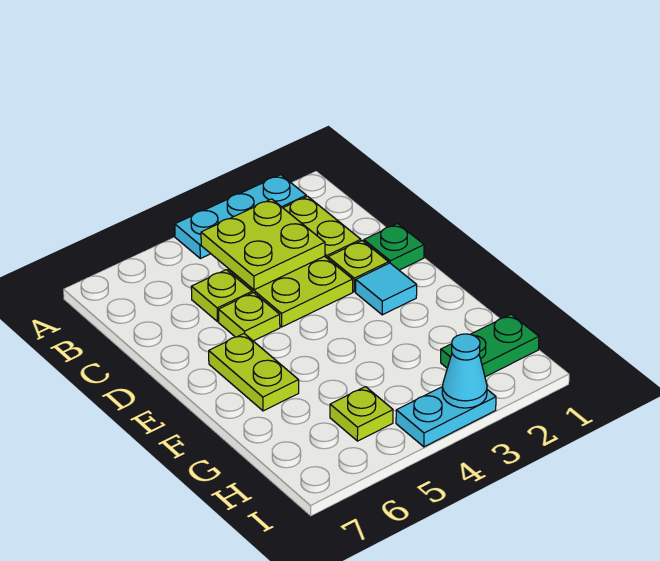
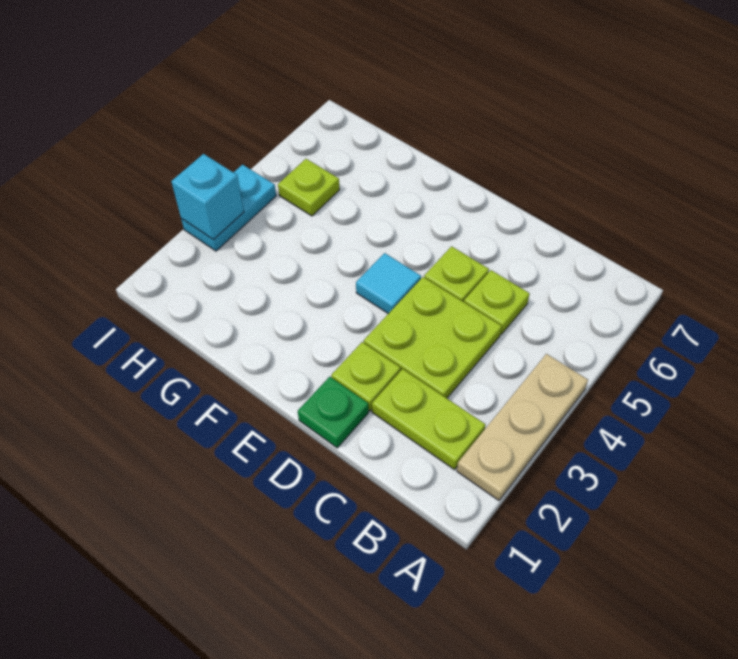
cyan plate A2:A4 level 1 -> tan plate A2:A4 level 1
lime plate B3:C4 level 2 -> none
cyan tile E2 level 1 -> cyan tile E4 level 1
lime plate E6:F6 level 1 -> none
green plate H1:H2 level 1 -> none
cyan cone I3 level 2 -> cyan brick I3 level 2

